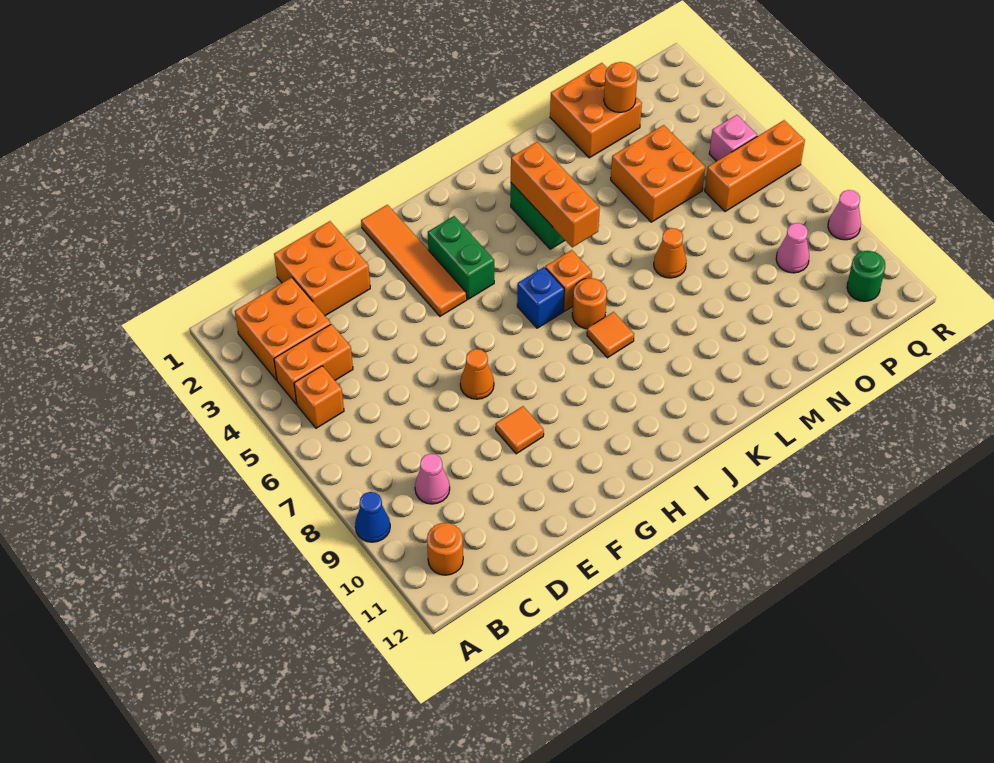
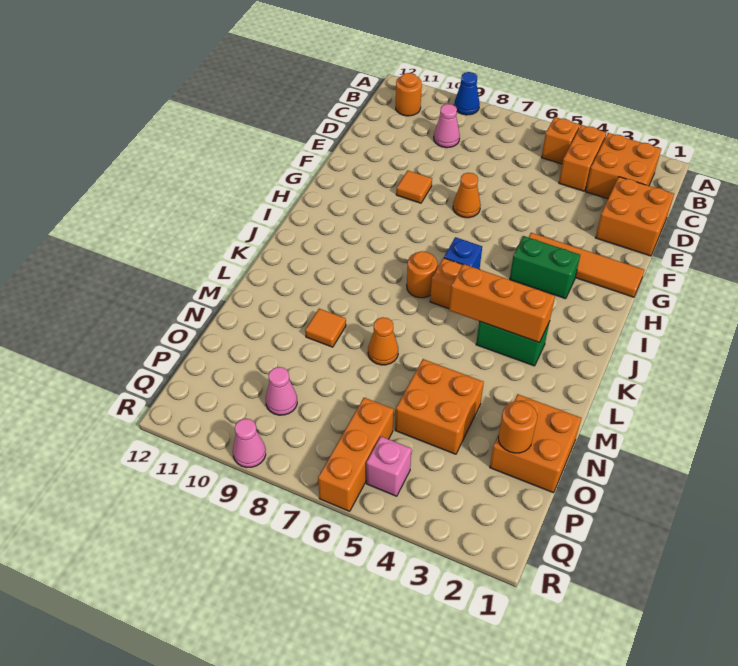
orange tile J8 level 1 -> orange tile M9 level 1
green round brick Q11 level 1 -> none

